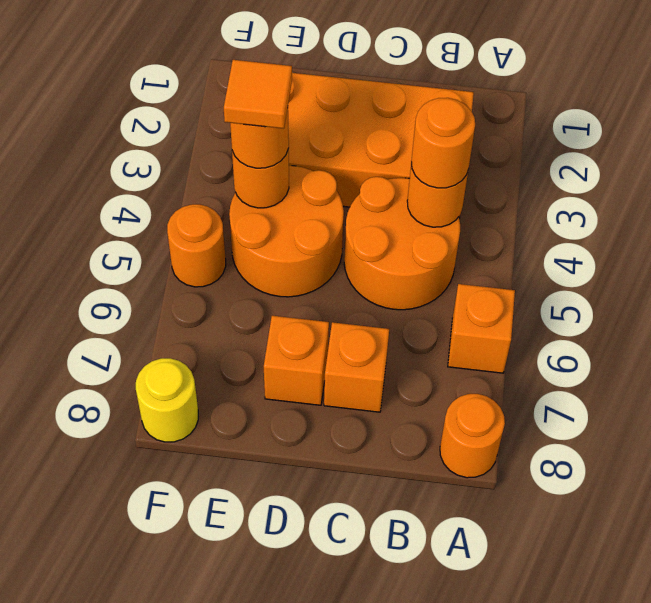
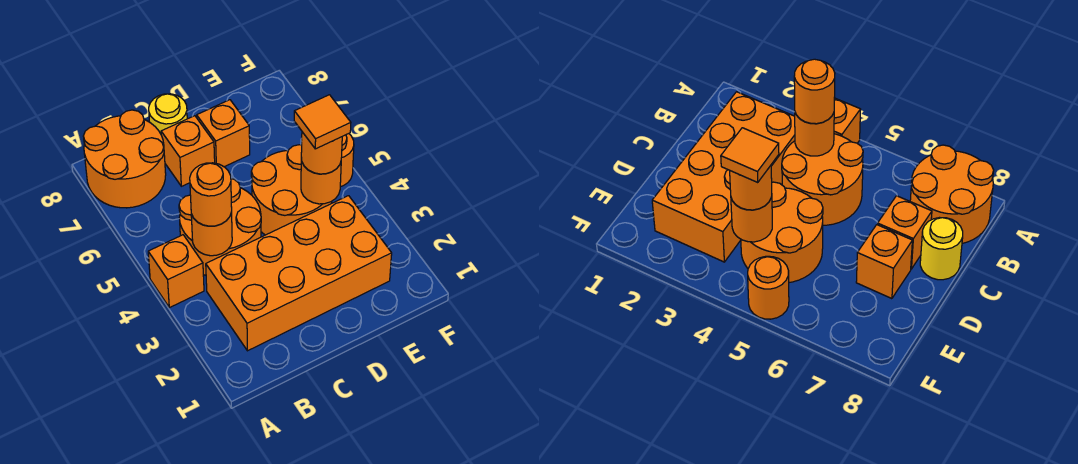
orange brick A6 level 1 -> orange brick A4 level 1
orange round brick A8 level 1 -> orange round brick A7:B8 level 1
yellow round brick F8 level 1 -> yellow round brick C8 level 1

